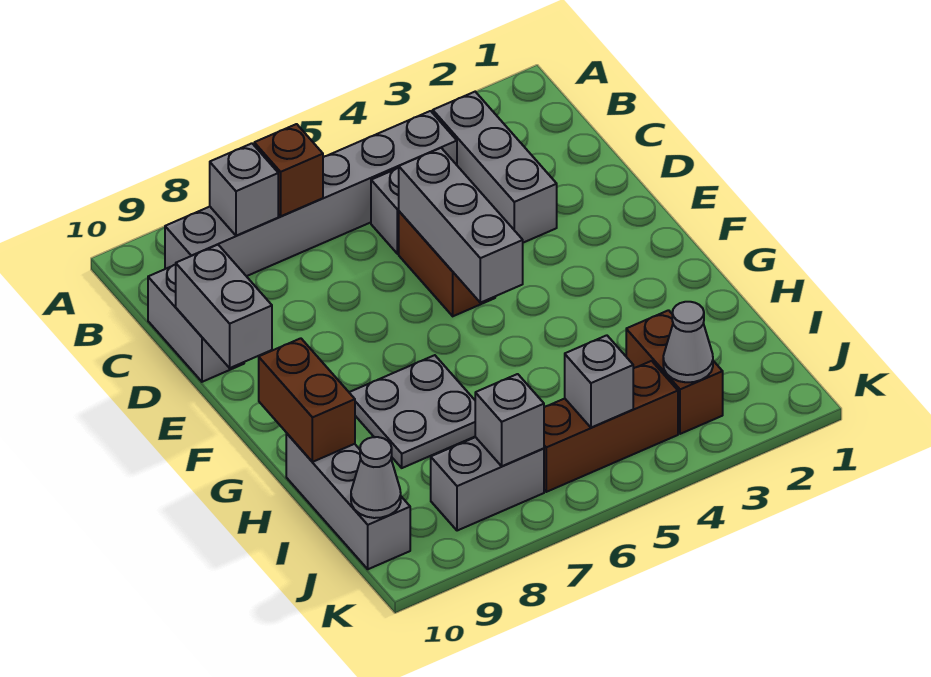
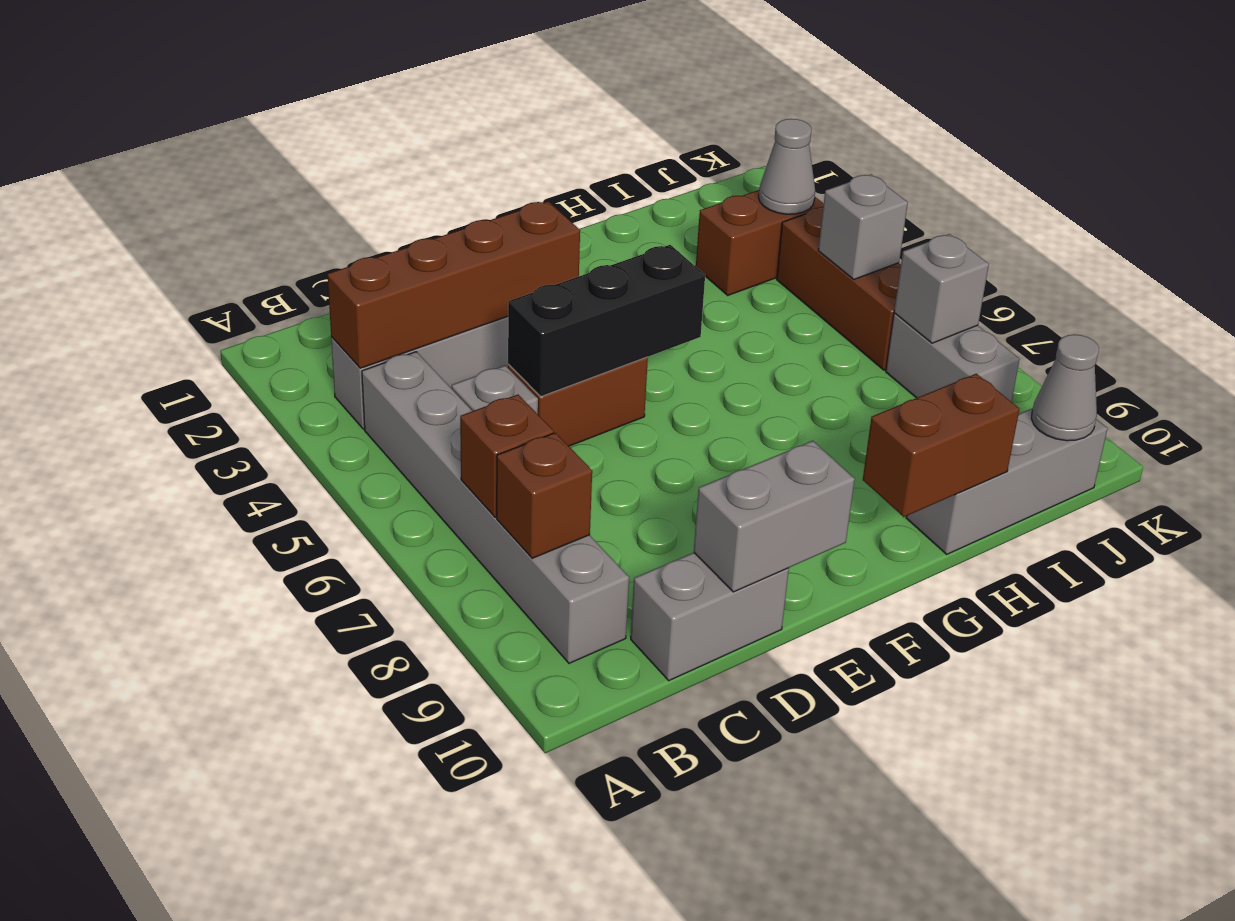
none -> brown brick B3:E3 level 2
grey brick B8 level 2 -> brown brick B8 level 2
grey brick D5:F5 level 2 -> black brick D5:F5 level 2
grey plate G7:H8 level 1 -> none

